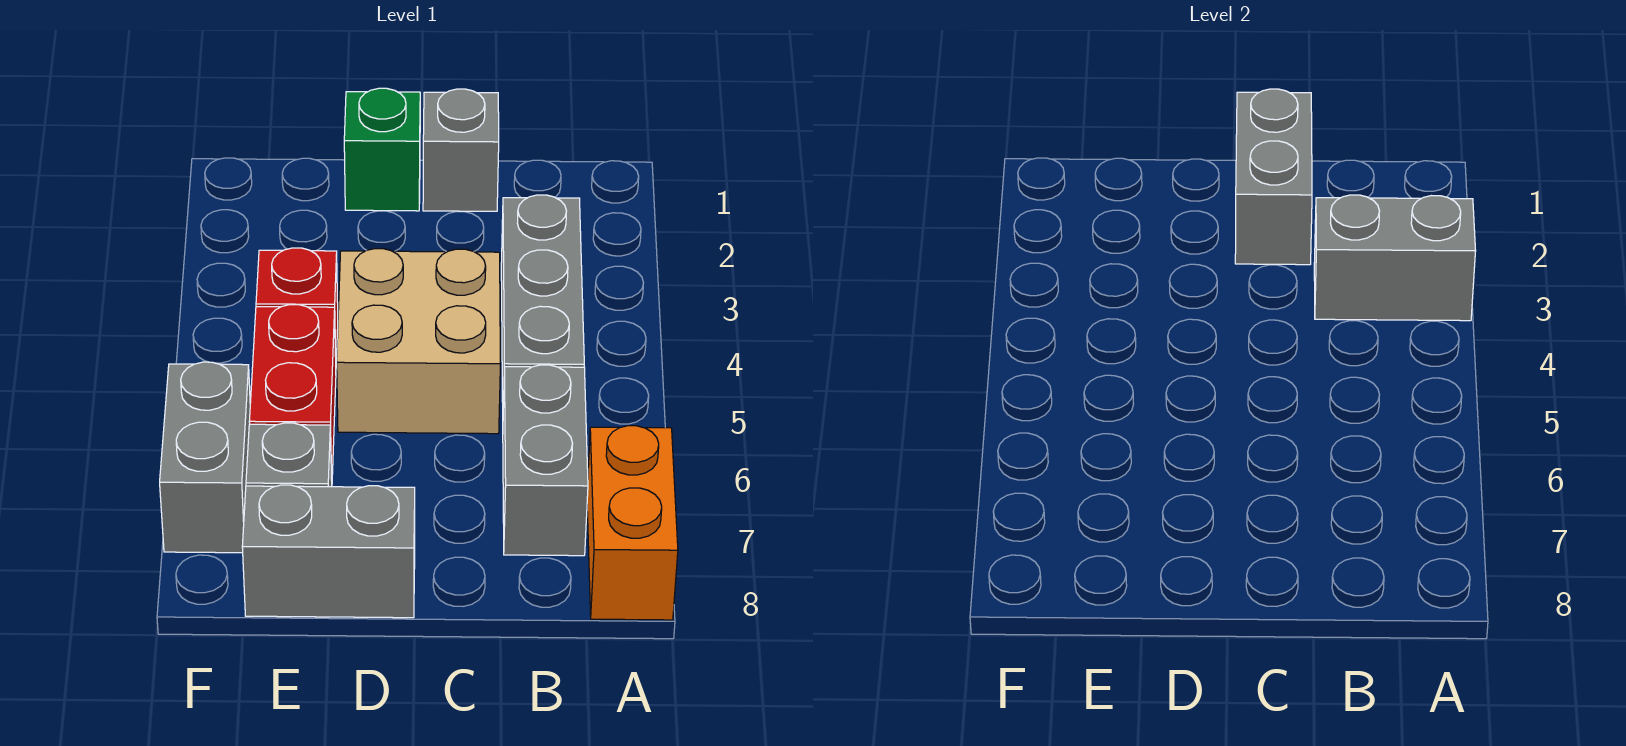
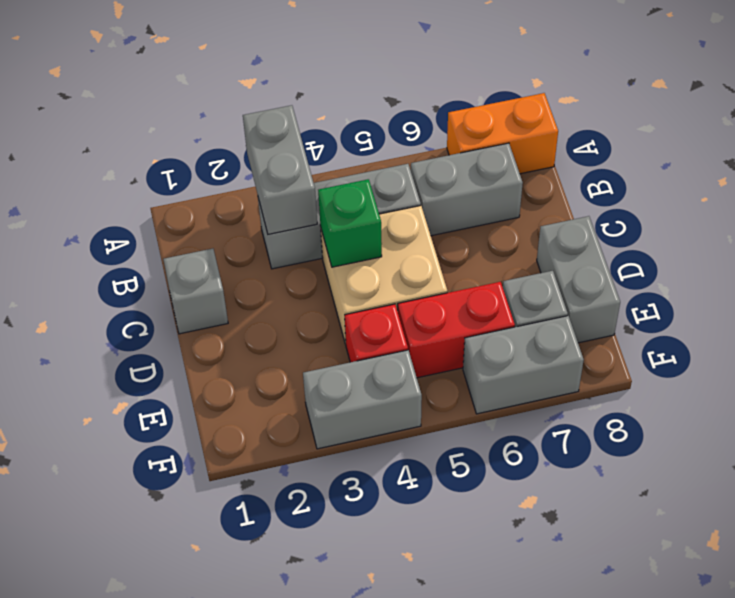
grey brick C1:C2 level 2 -> grey brick F3:F4 level 1
green brick D1 level 1 -> green brick C4 level 2

